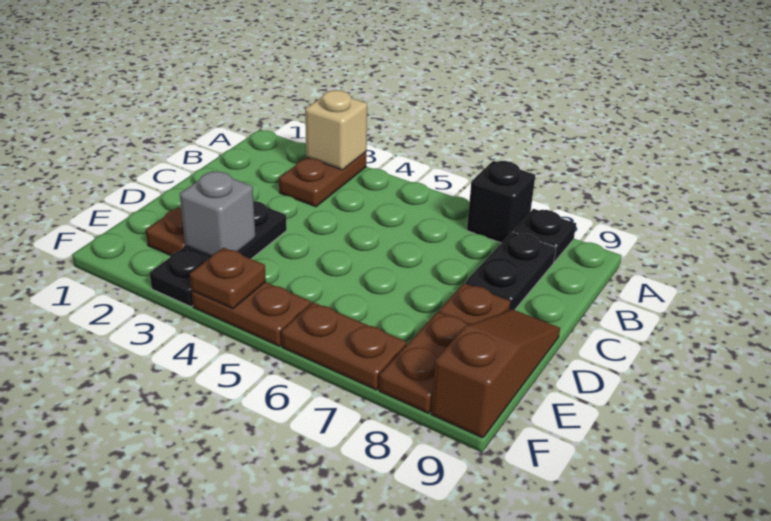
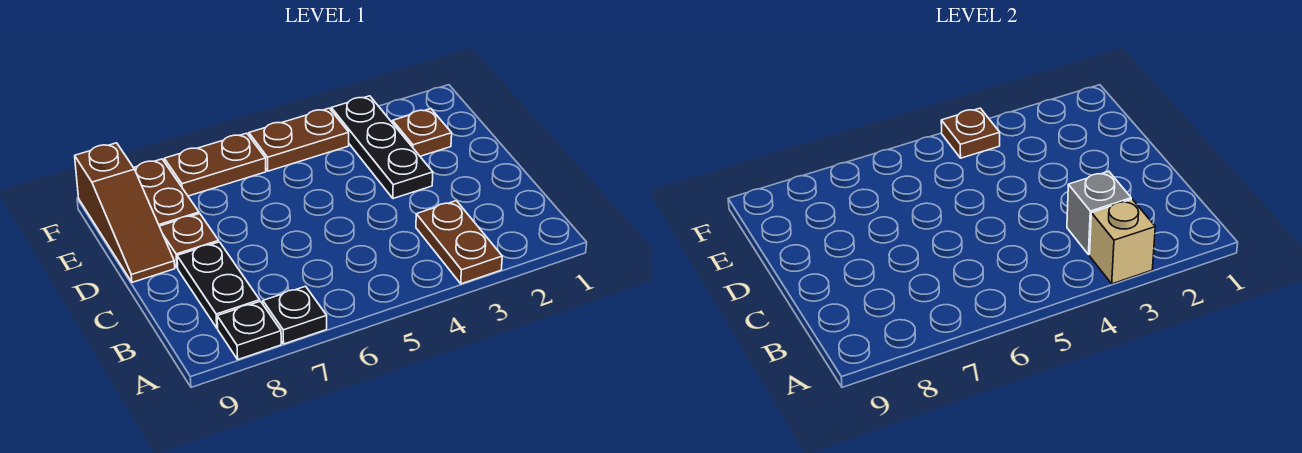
black brick A7 level 1 -> black plate A7 level 1
grey brick E3 level 2 -> grey brick B3 level 2

